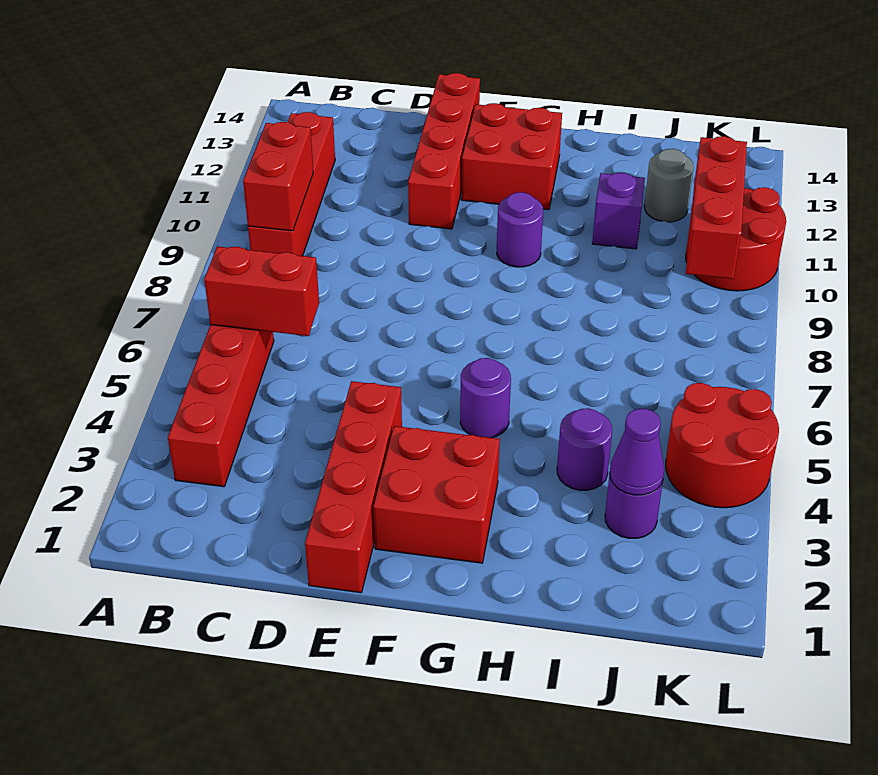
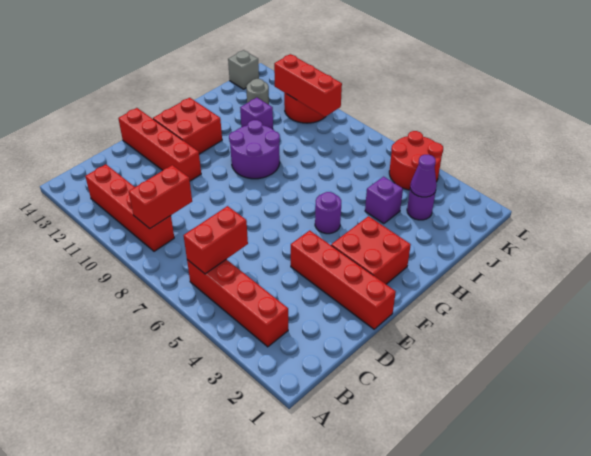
red brick B9:B10 level 2 -> red brick B9:C9 level 2
purple round brick G10 level 1 -> purple round brick G9:H10 level 1
purple round brick I4 level 1 -> purple brick I4 level 1
none -> grey brick K14 level 1

